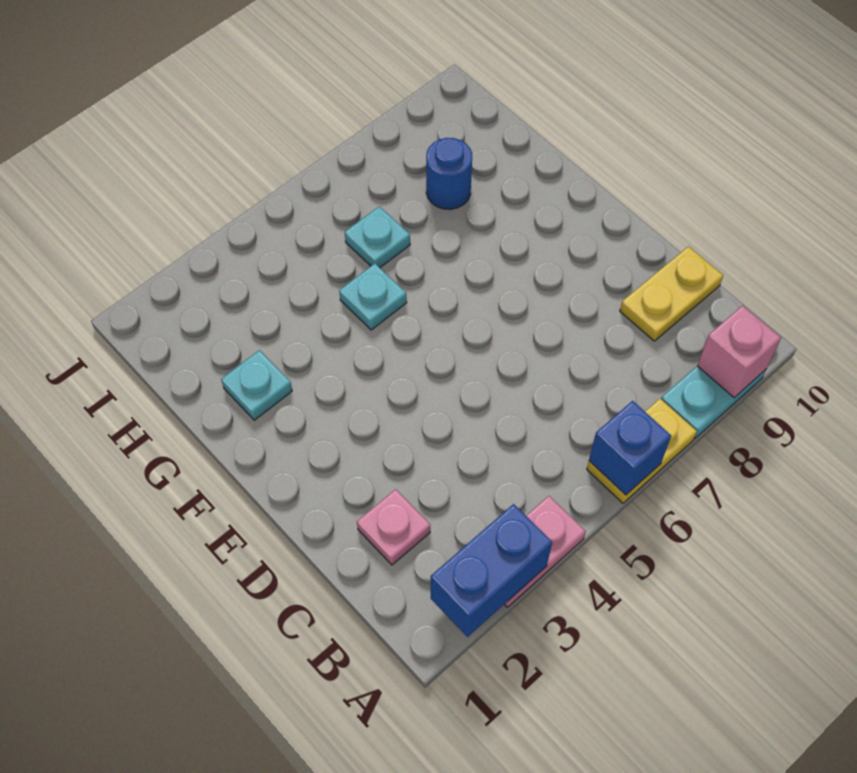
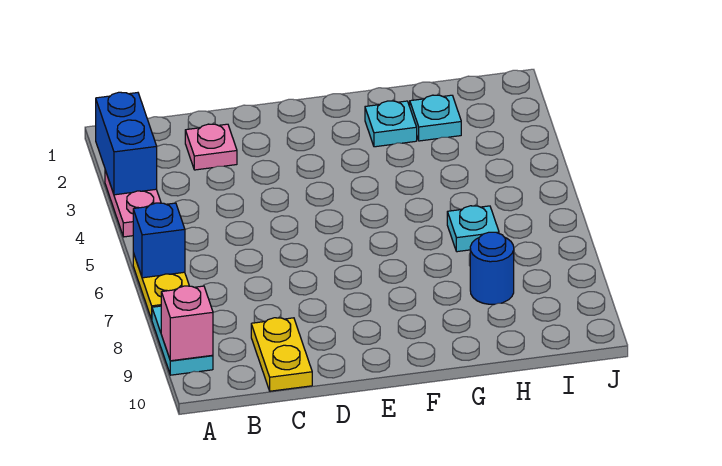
cyan plate G5 level 1 -> cyan plate H2 level 1

